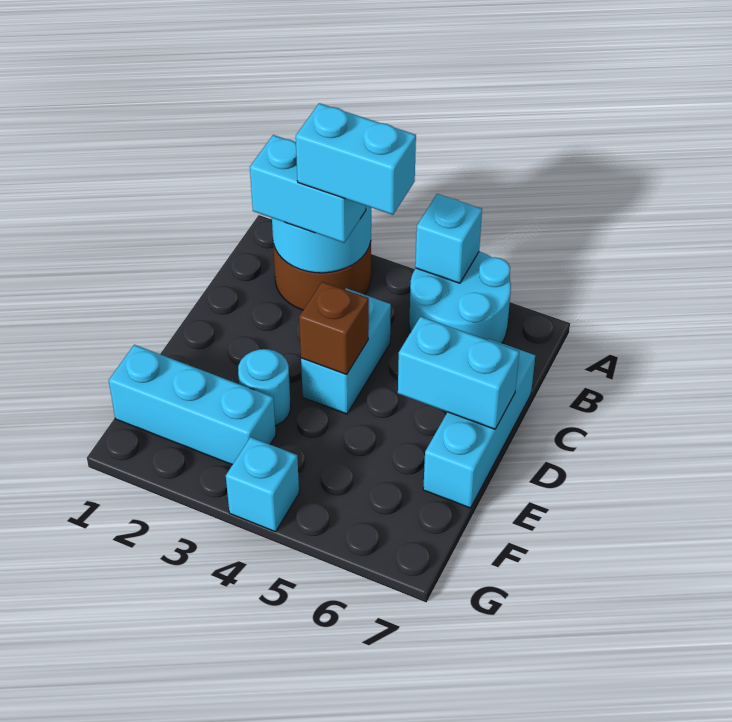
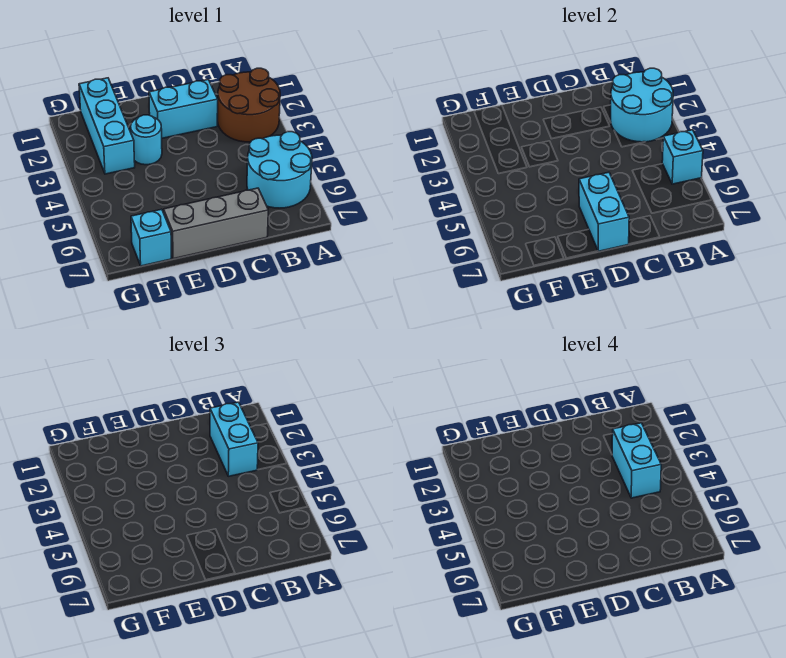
cyan brick C4:D4 level 1 -> cyan brick C2:D2 level 1
cyan brick C7:E7 level 1 -> grey brick C7:E7 level 1
brown brick D4 level 2 -> none
cyan brick G4 level 1 -> cyan brick F7 level 1

